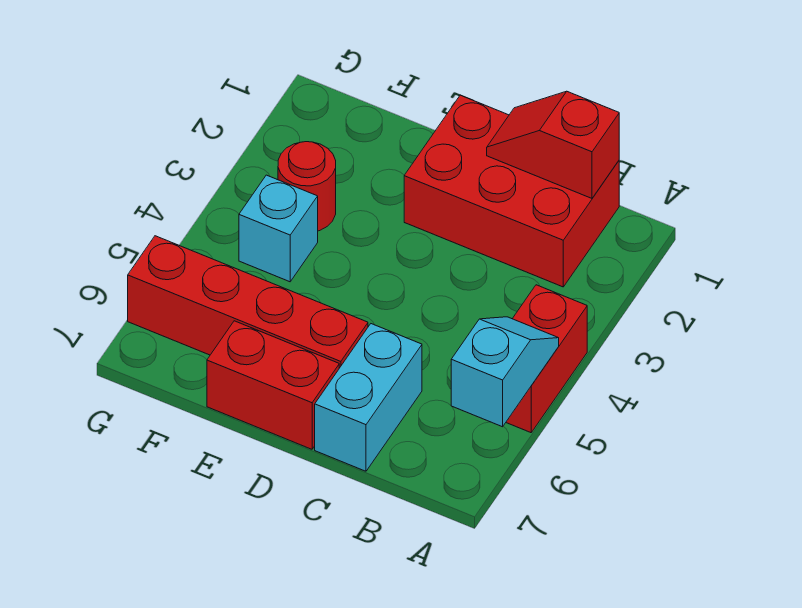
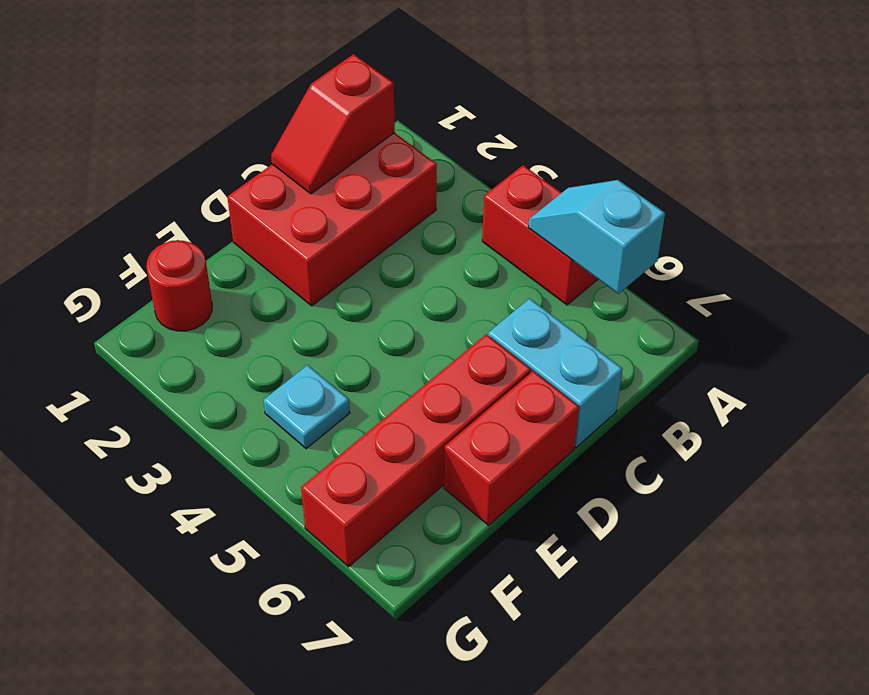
red round brick F3 level 1 -> red round brick F1 level 1
cyan brick F4 level 1 -> cyan plate F4 level 1

